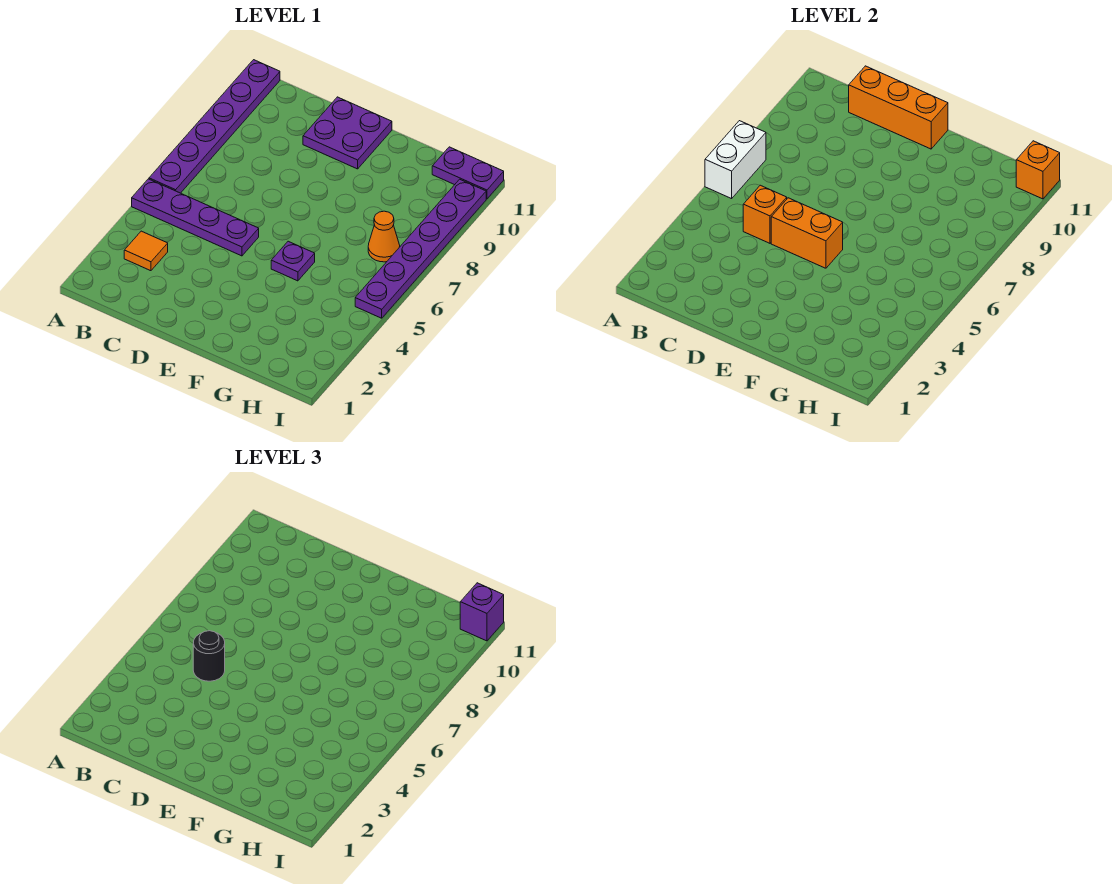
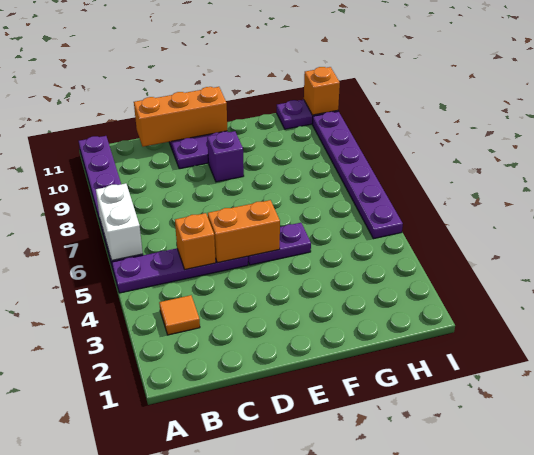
black round brick C5 level 3 -> none
purple plate F5 level 1 -> purple plate E5:F5 level 1
orange cone H7 level 1 -> none
purple brick I11 level 3 -> purple brick E9 level 1

